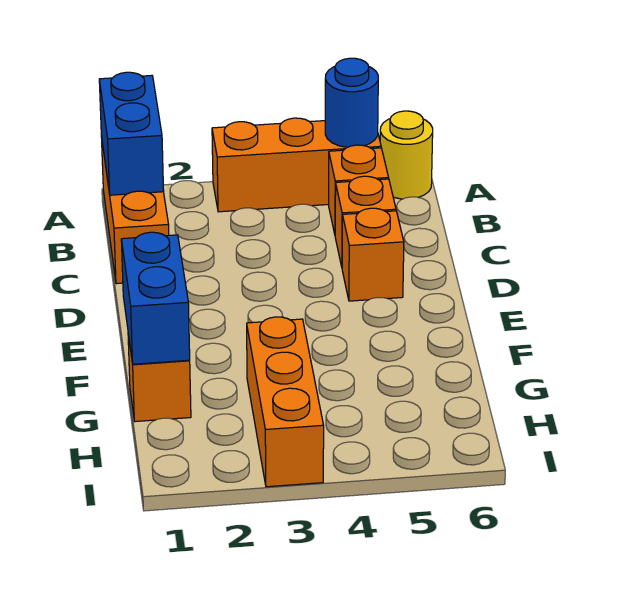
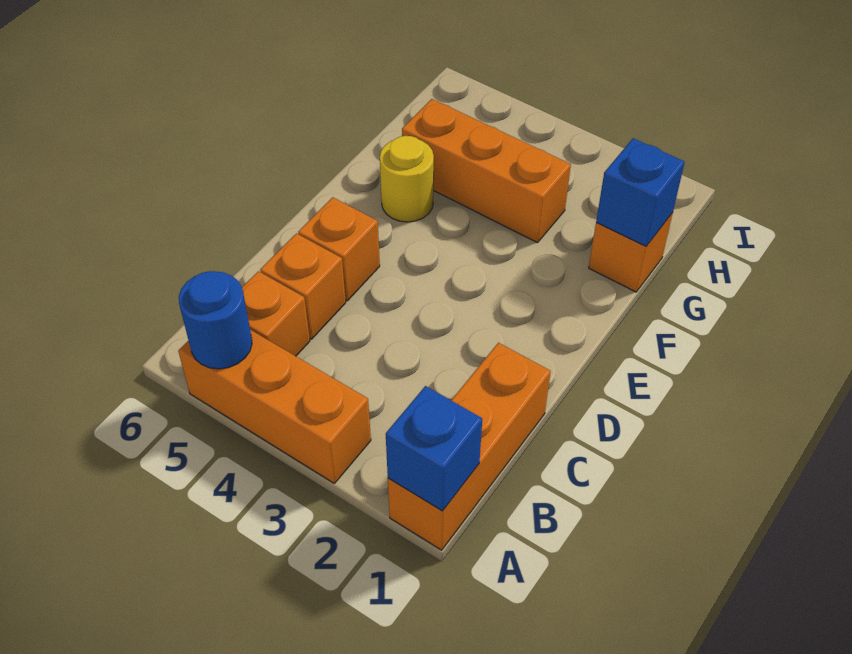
blue brick A1:B1 level 2 -> blue brick A1 level 2
yellow round brick A6 level 1 -> yellow round brick F5 level 1
blue brick F1:G1 level 2 -> blue brick G1 level 2
orange brick G3:I3 level 1 -> orange brick G3:G5 level 1

